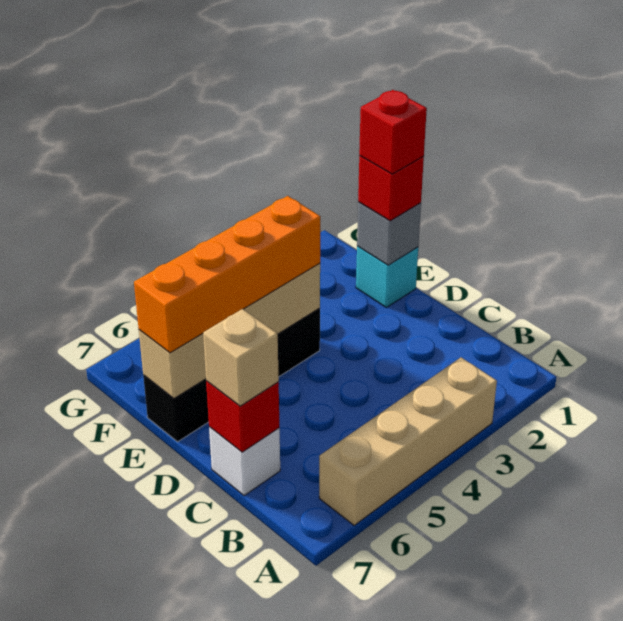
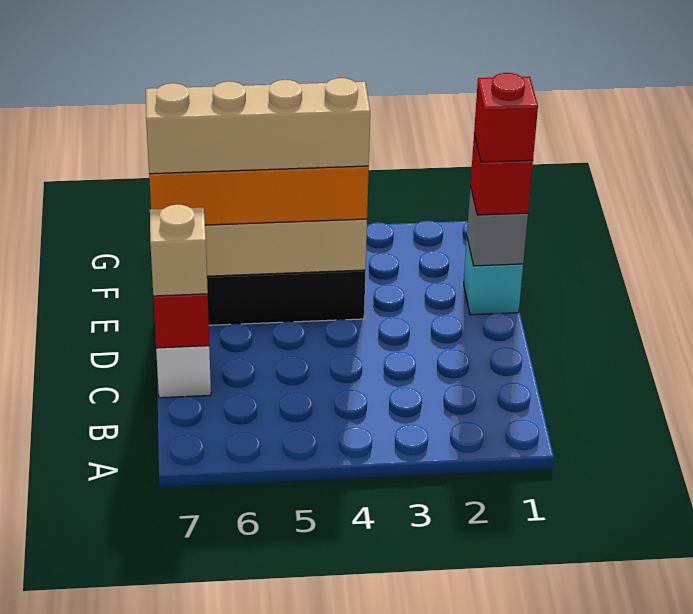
tan brick A3:A6 level 1 -> tan brick E4:E7 level 4

